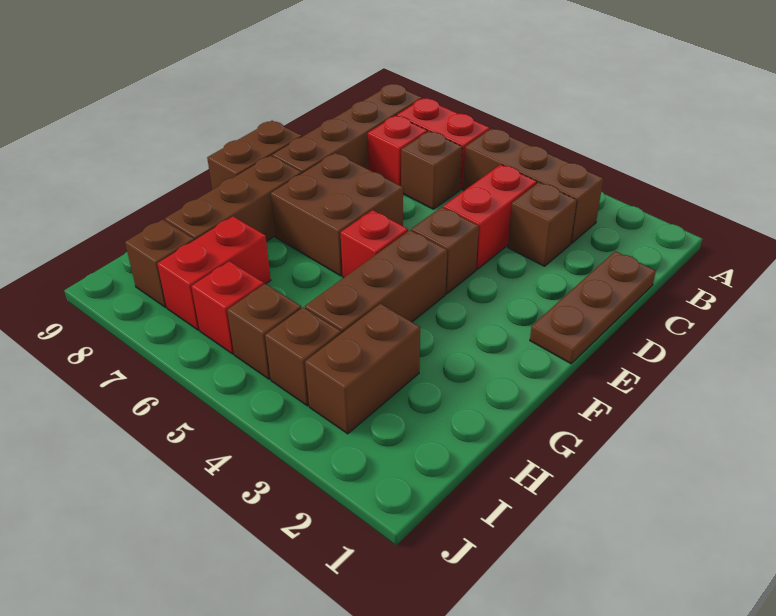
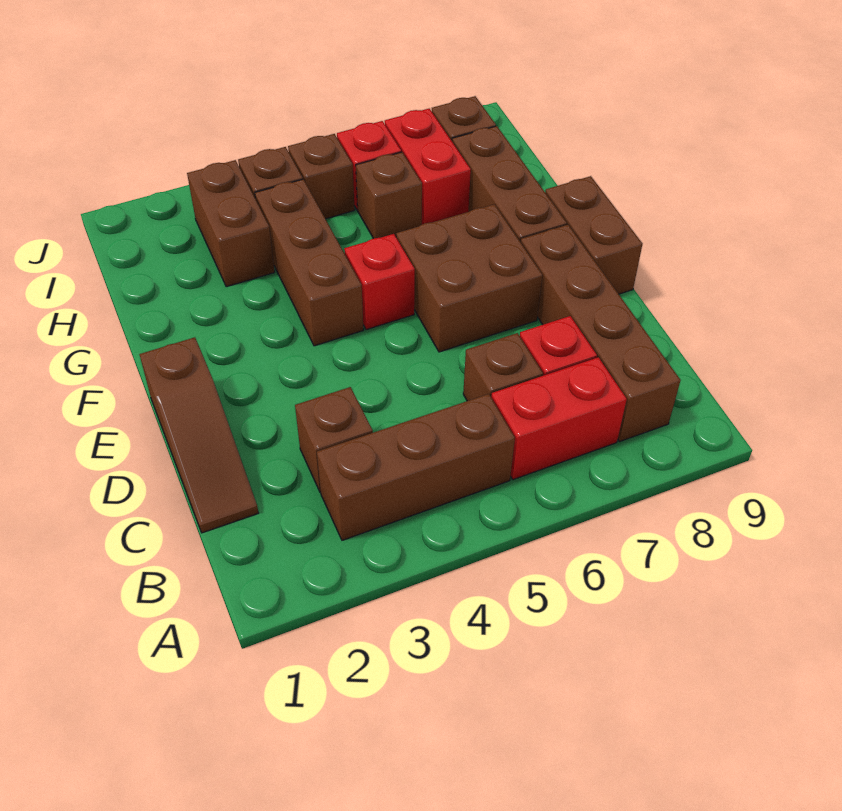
brown plate C1:E1 level 1 -> brown slope C1:E1 level 1 top E
red brick C4:D4 level 1 -> none
brown brick E4 level 1 -> brown brick H6 level 1

